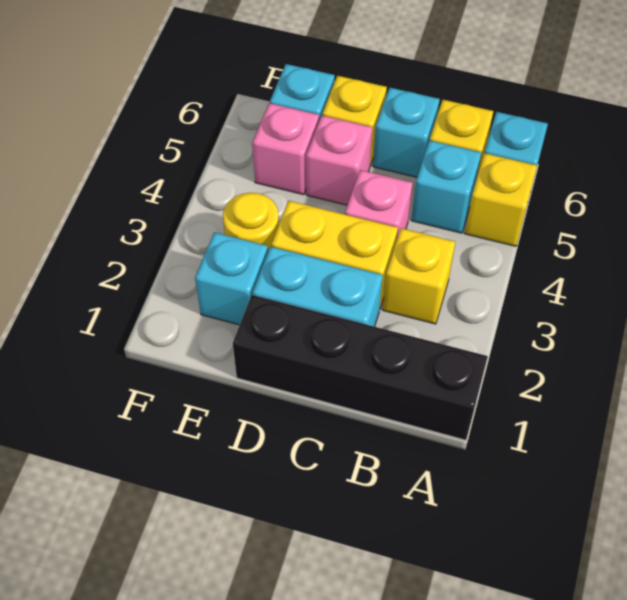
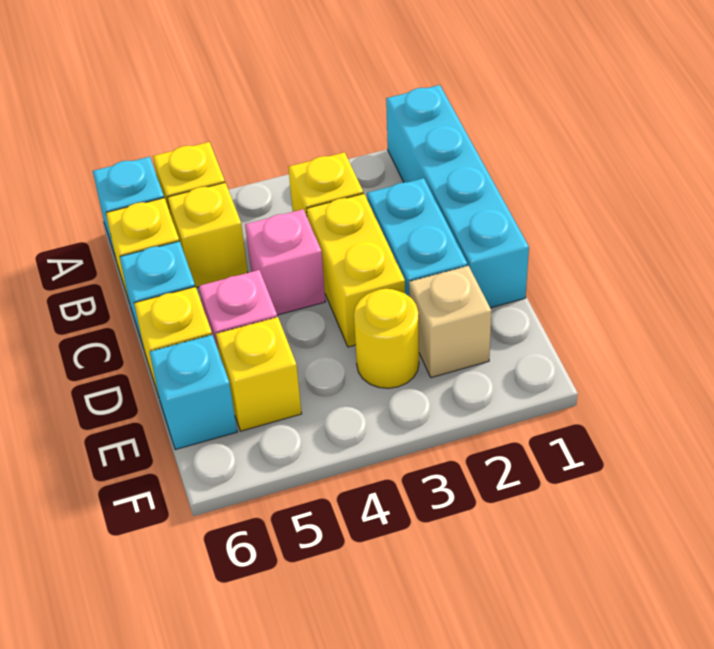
black brick A1:D1 level 1 -> cyan brick A1:D1 level 1
cyan brick B5 level 1 -> yellow brick B5 level 1
cyan brick E2 level 1 -> tan brick E2 level 1
pink brick E5 level 1 -> yellow brick E5 level 1

